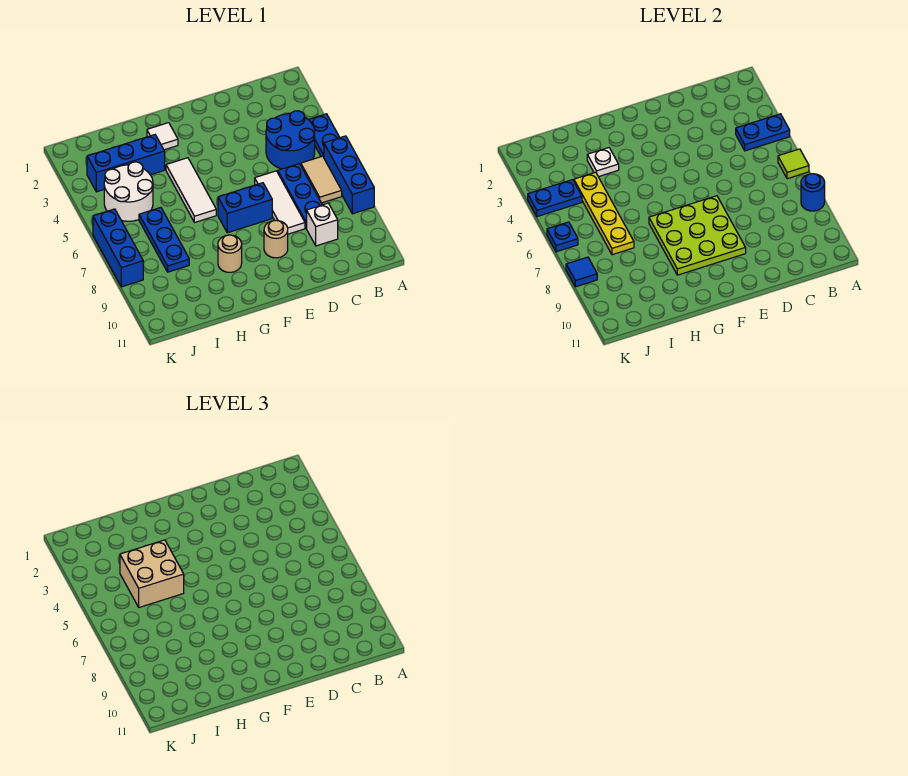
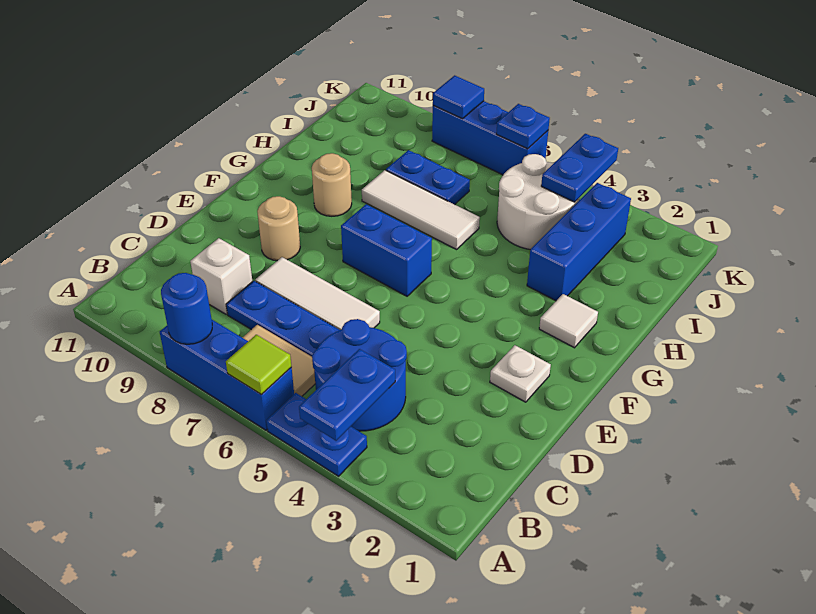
blue brick E7:F7 level 1 -> blue brick F6:F7 level 1
lime plate E7:G9 level 2 -> none
white tile G4:G6 level 1 -> white tile H6:H8 level 1
white plate H3 level 2 -> white plate E2 level 1
tan brick H4:I5 level 3 -> none
yellow plate I4:I7 level 2 -> none
blue plate I6:I8 level 1 -> blue plate I7:I8 level 1

